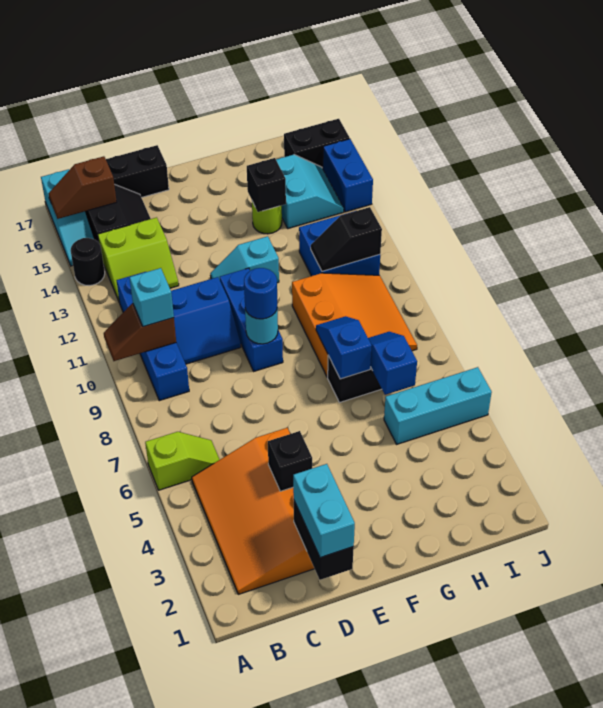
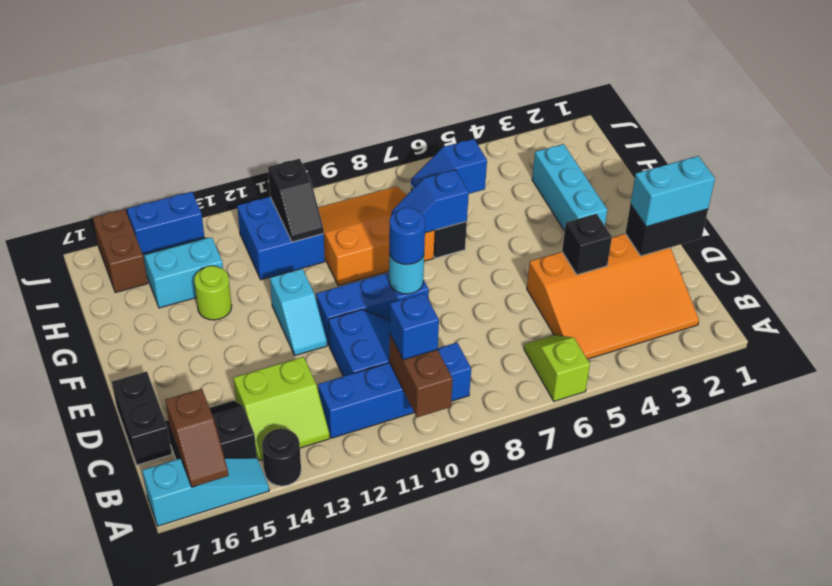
brown slope A10:B10 level 2 top B -> brown brick A10:B10 level 2
cyan brick B10 level 3 -> blue brick B10 level 3
lime slope B13:C14 level 1 top 14 -> lime slope B13:C14 level 1 top C
black brick G14 level 2 -> none
cyan brick H5:J5 level 1 -> cyan brick F3:H3 level 1
black brick I16:J16 level 1 -> brown brick I16:J16 level 1

